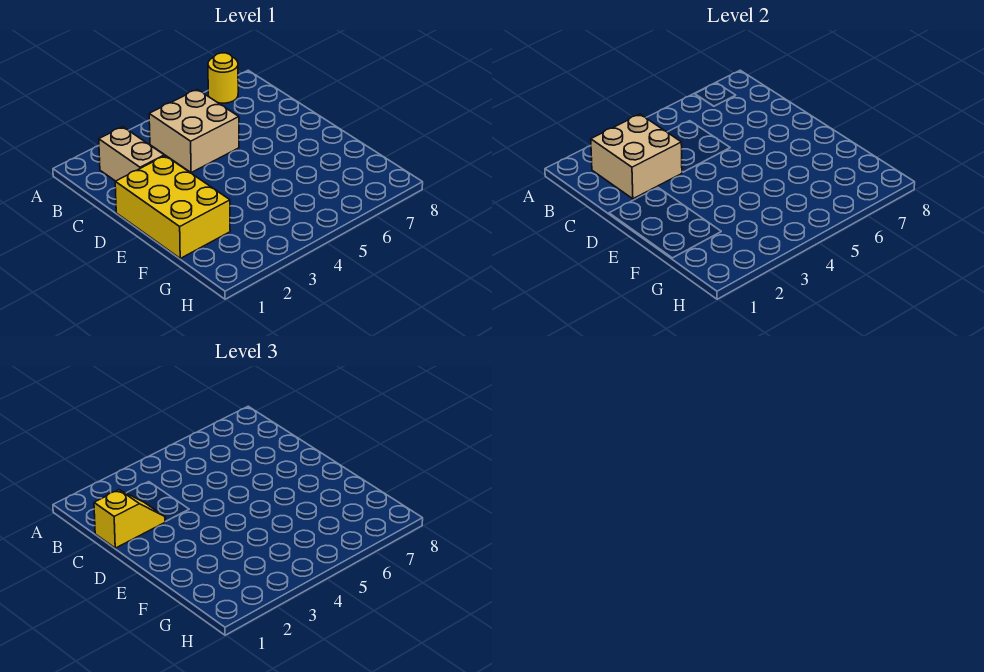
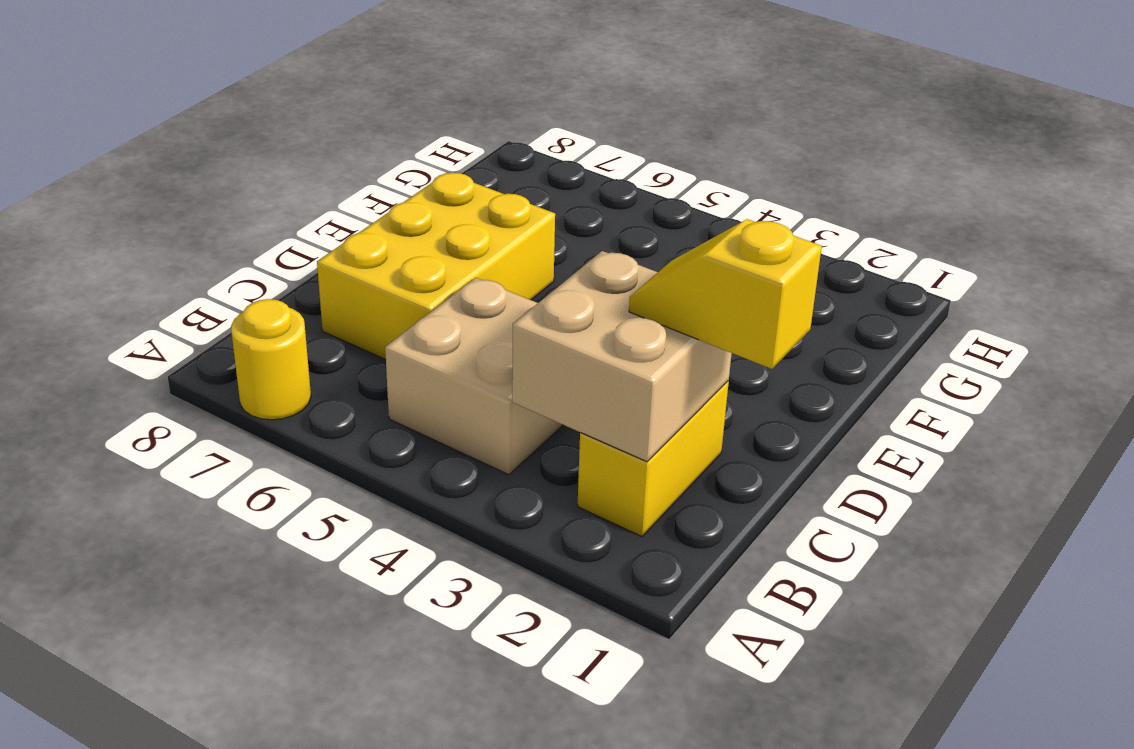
tan brick B2:C2 level 1 -> yellow brick B2:C2 level 1
yellow brick D1:F2 level 1 -> yellow brick C6:E7 level 1

